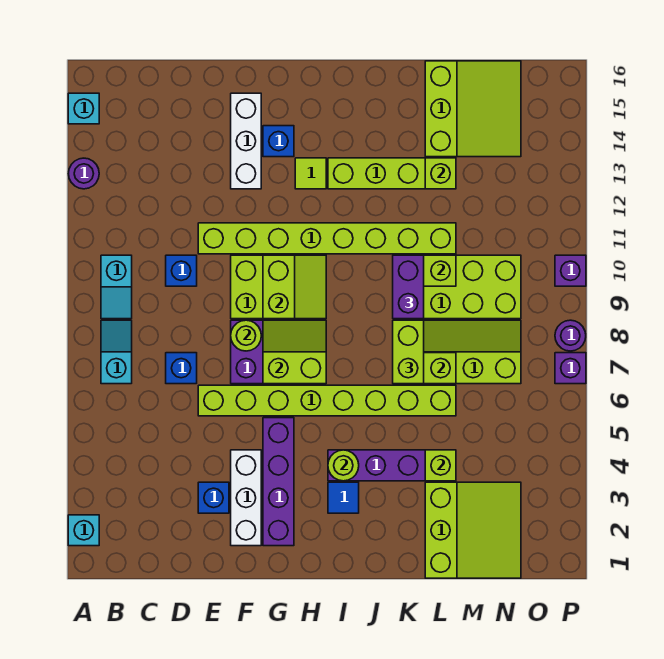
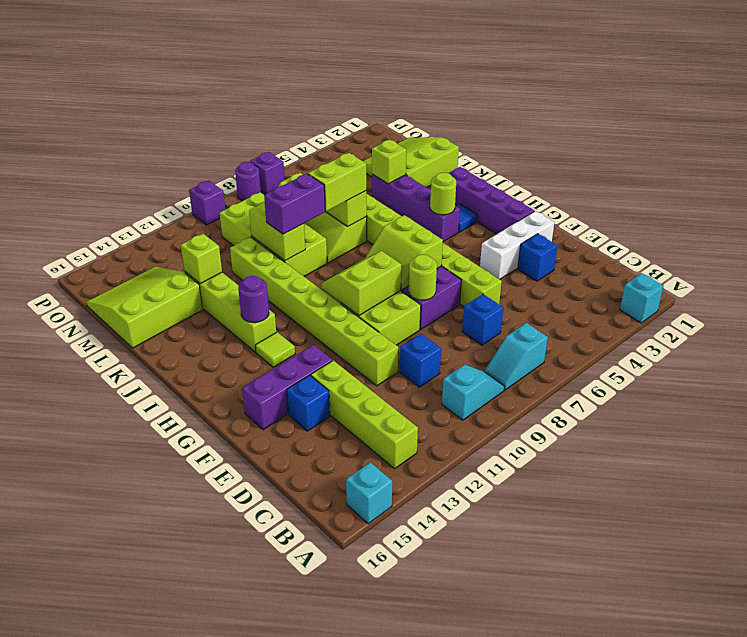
purple round brick A13 level 1 -> purple round brick I13 level 2
none -> lime brick B13:E13 level 1
white brick F13:F15 level 1 -> purple brick F13:F15 level 1
purple brick G2:G5 level 1 -> purple brick G2:J2 level 1
blue brick G14 level 1 -> blue brick E14 level 1

